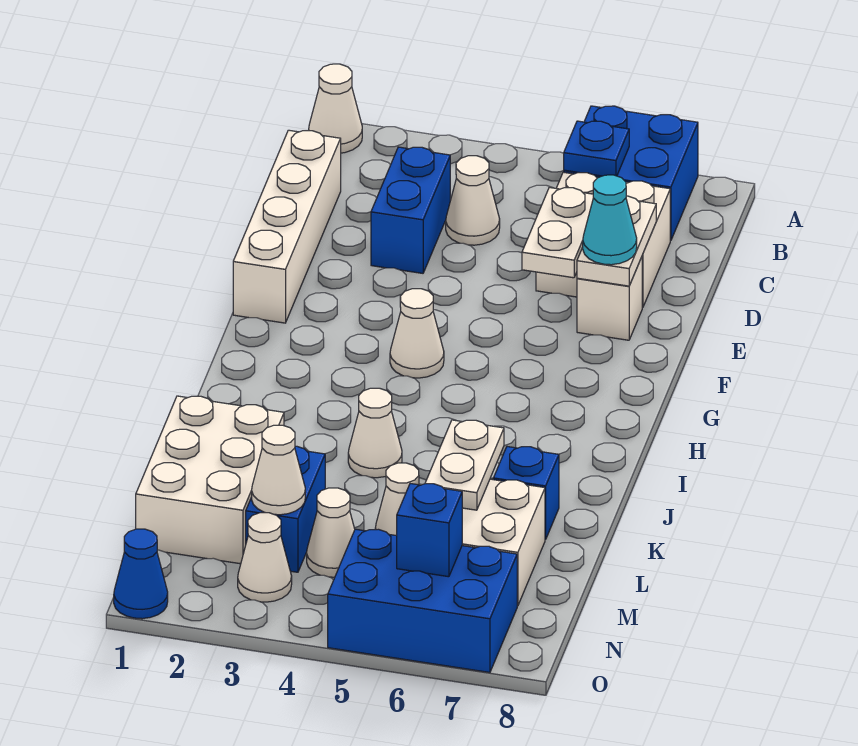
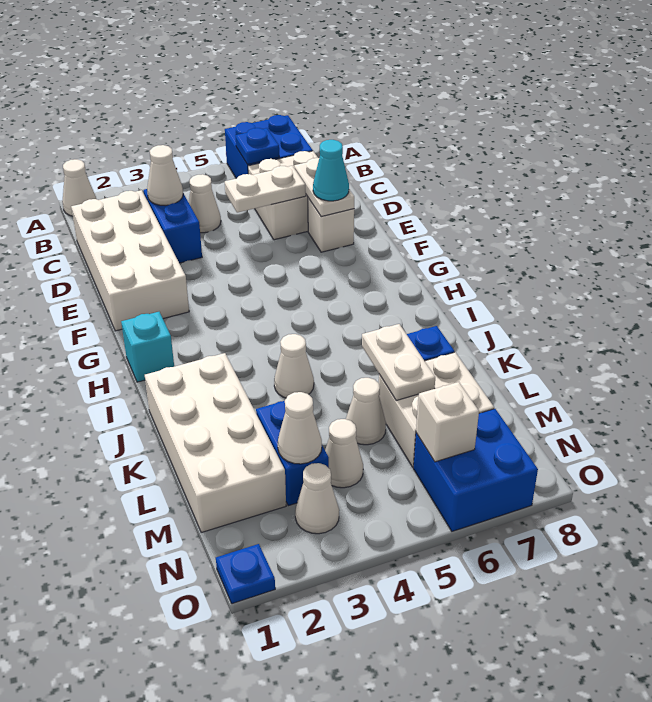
white brick C1:F1 level 1 -> white brick C1:F2 level 1
white plate D6:E6 level 2 -> white plate D5:D6 level 2
white cone G4 level 1 -> white cone C3 level 2
none -> cyan brick H1 level 1
white brick K1:M2 level 1 -> white brick J1:M2 level 1
blue brick N5:O7 level 1 -> blue brick N6:O7 level 1
blue brick N6 level 2 -> white brick N6 level 2
blue cone O1 level 1 -> blue plate O1 level 1

